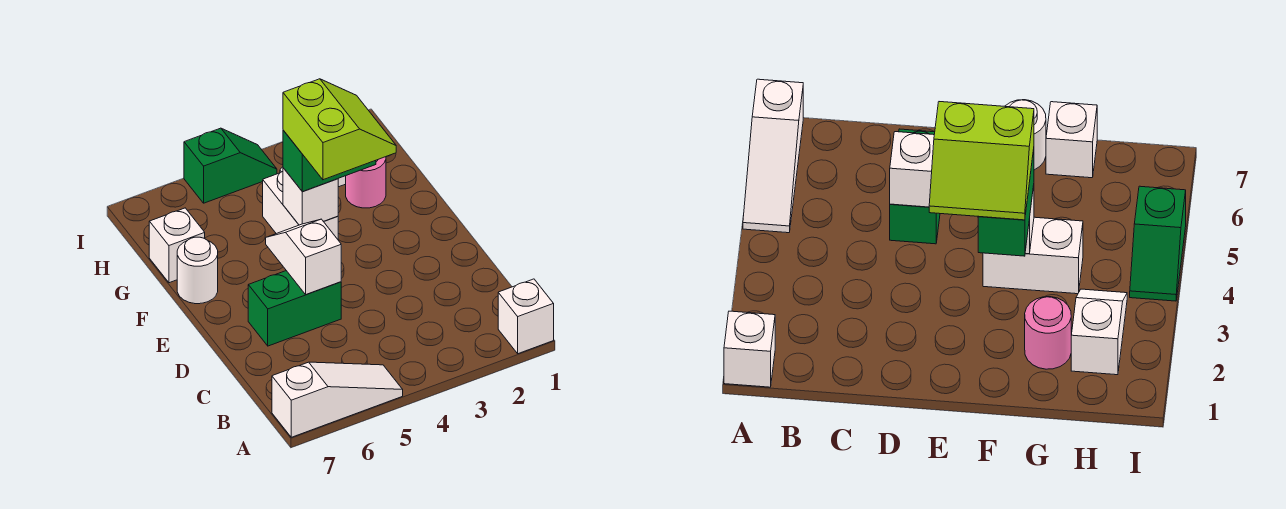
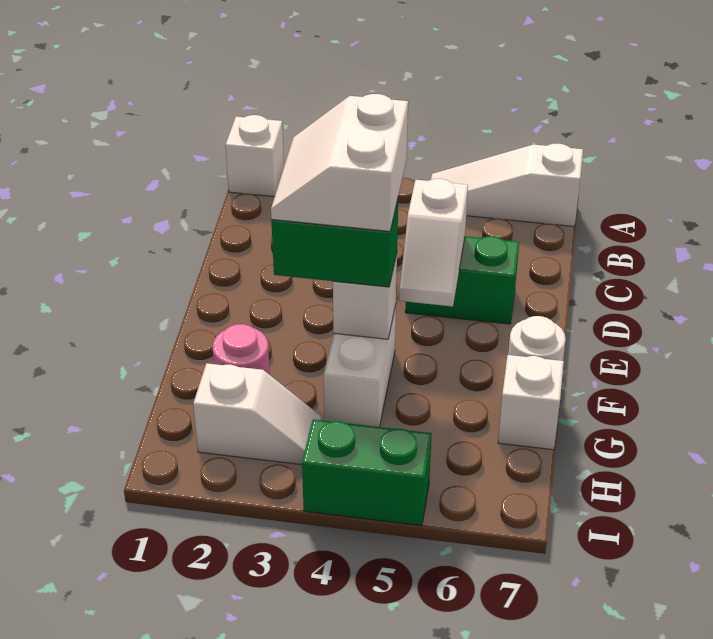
lime slope E3:F4 level 4 top 4 -> white slope E3:F4 level 4 top 4
green slope I4:I5 level 1 top 5 -> green brick I4:I5 level 1

